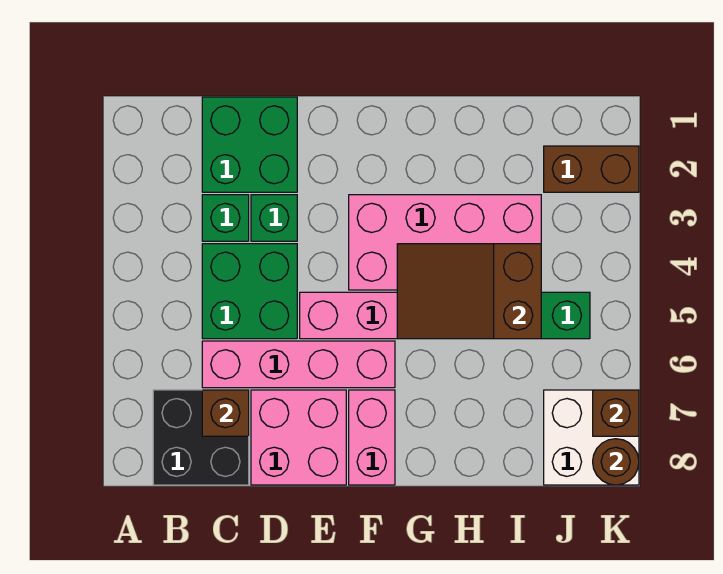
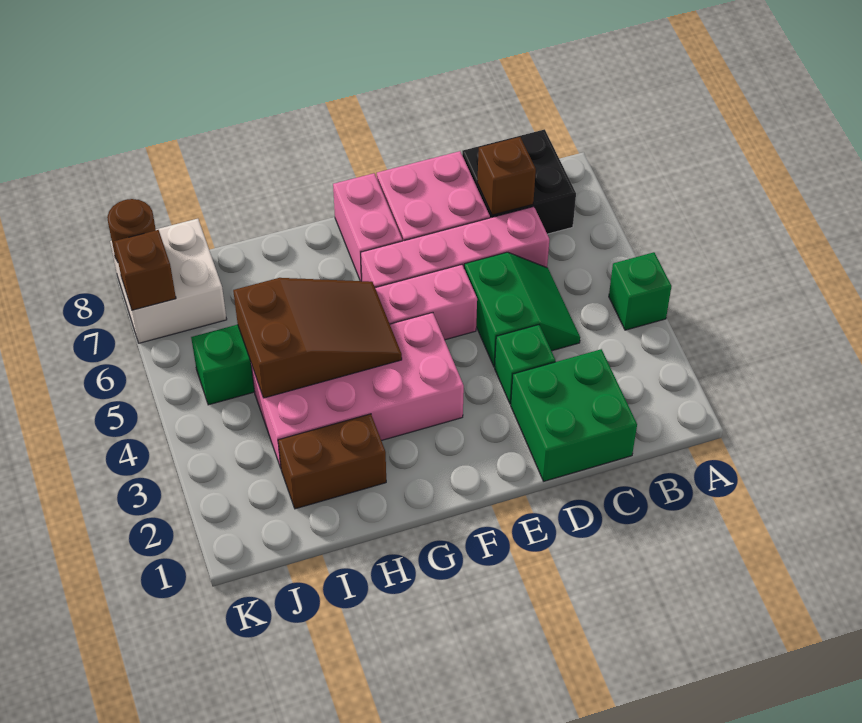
green brick C3 level 1 -> green brick A4 level 1
green brick C4:D5 level 1 -> green slope C4:D5 level 1 top D
brown brick J2:K2 level 1 -> brown brick H2:I2 level 1

